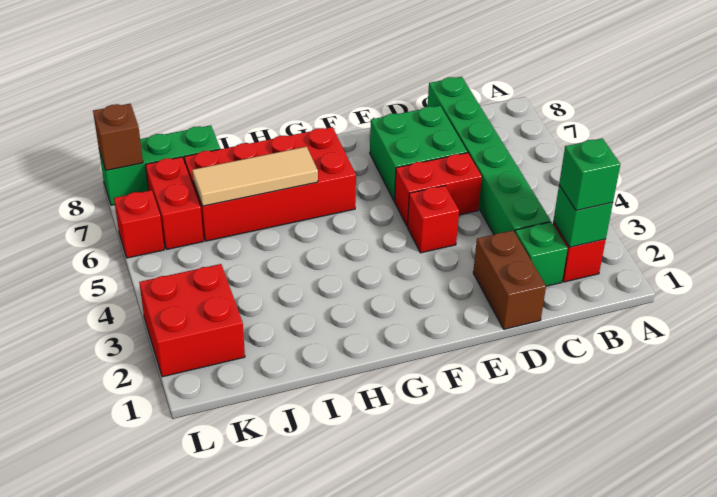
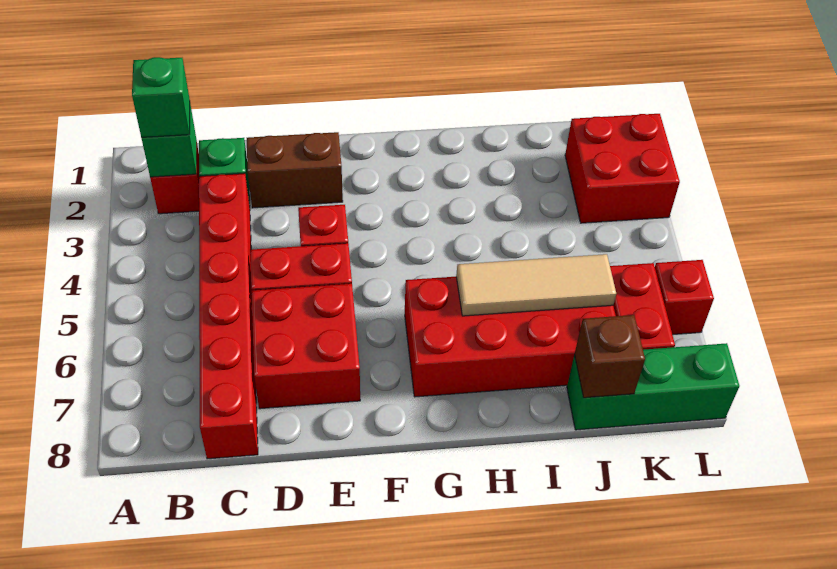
green brick C3:C8 level 1 -> red brick C3:C8 level 1
brown brick D1:D2 level 1 -> brown brick D2:E2 level 1
green brick D6:E7 level 1 -> red brick D6:E7 level 1
brown brick L8 level 2 -> brown brick J8 level 2

